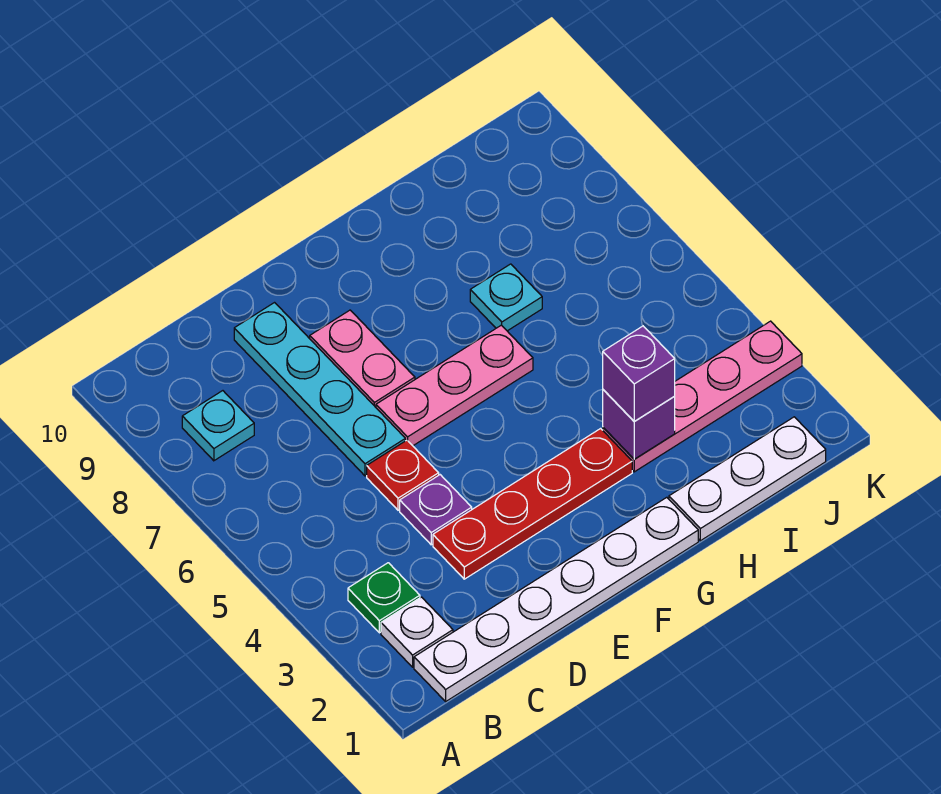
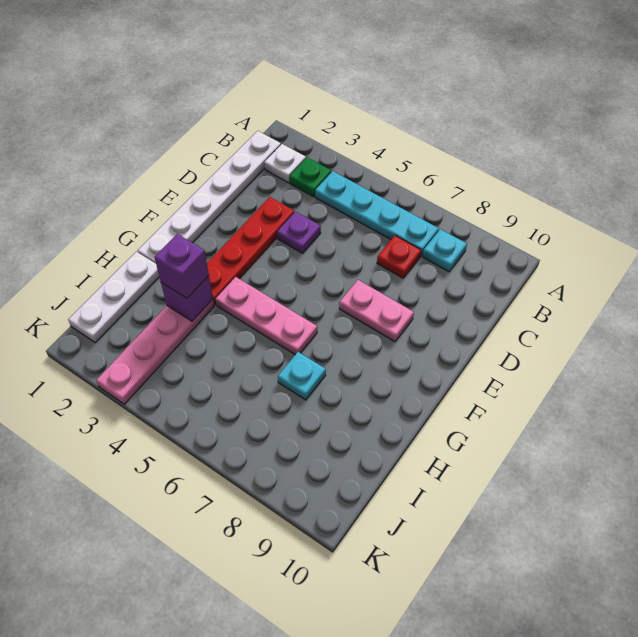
red plate D5 level 1 -> red plate C7 level 1
cyan plate D6:D9 level 1 -> cyan plate B4:B7 level 1
pink plate E6:G6 level 1 -> pink plate G4:G6 level 1

